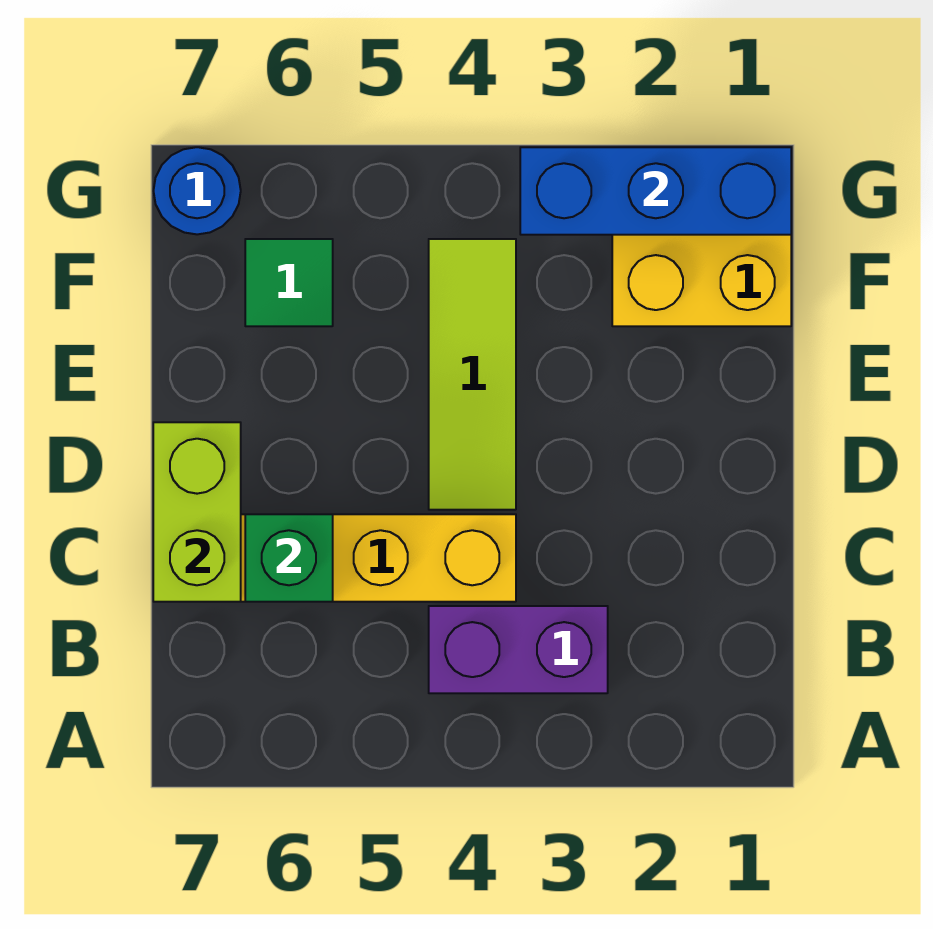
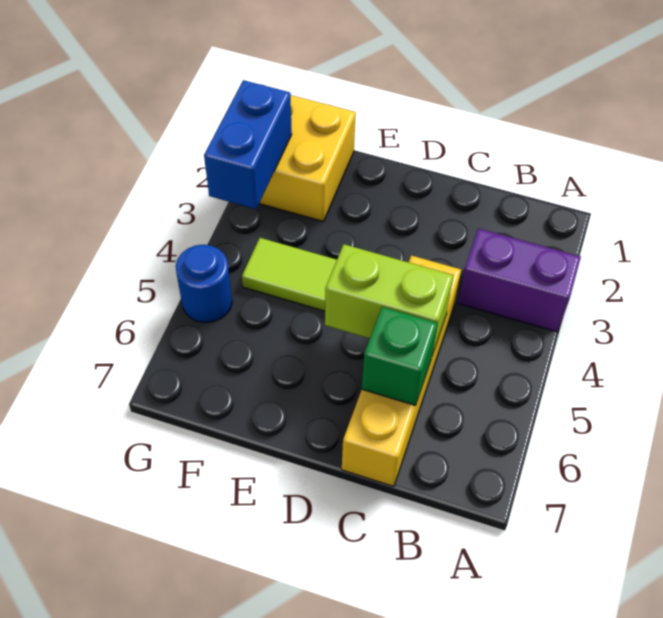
purple brick B3:B4 level 1 -> purple brick A3:B3 level 1
lime brick C7:D7 level 2 -> lime brick C5:D5 level 2
green tile F6 level 1 -> none
blue brick G1:G3 level 2 -> blue brick G2:G3 level 2
blue round brick G7 level 1 -> blue round brick G5 level 1

